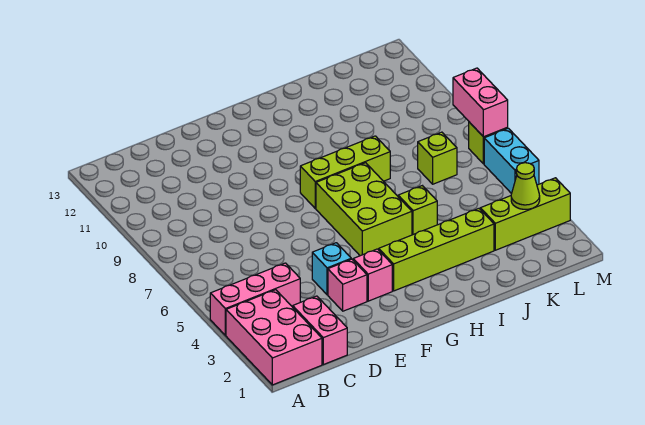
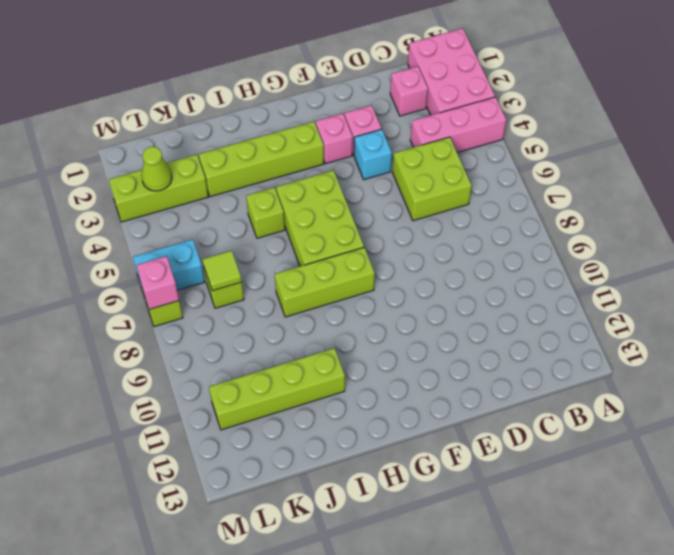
pink brick C1:C2 level 1 -> pink brick C2 level 1
none -> lime brick C5:D6 level 1
none -> lime brick I11:L11 level 1
none -> lime tile K7 level 2
cyan brick M5:M6 level 1 -> cyan brick L6:M6 level 1
pink brick M7:M8 level 2 -> pink brick M7 level 2

